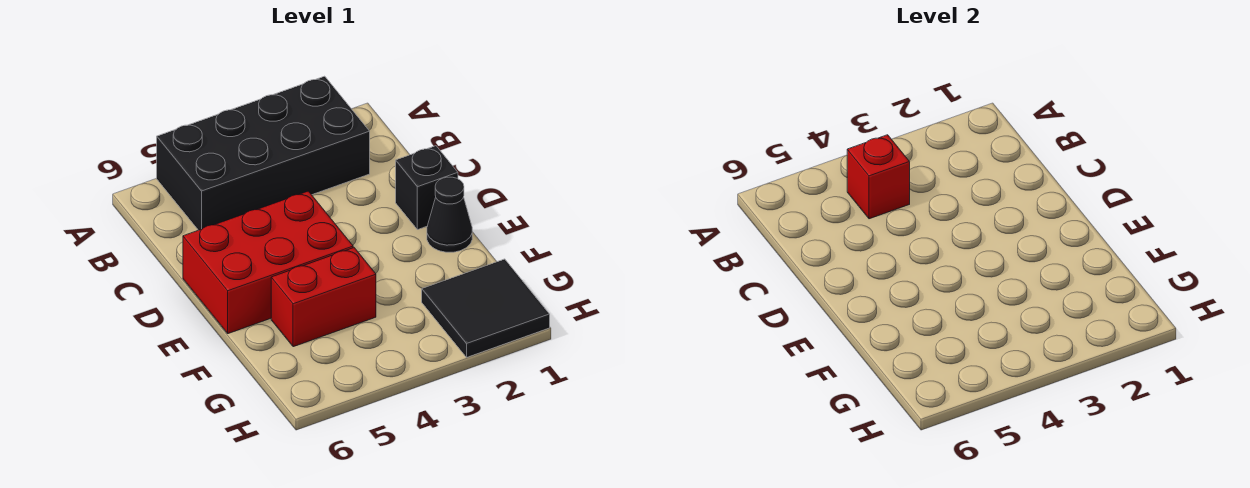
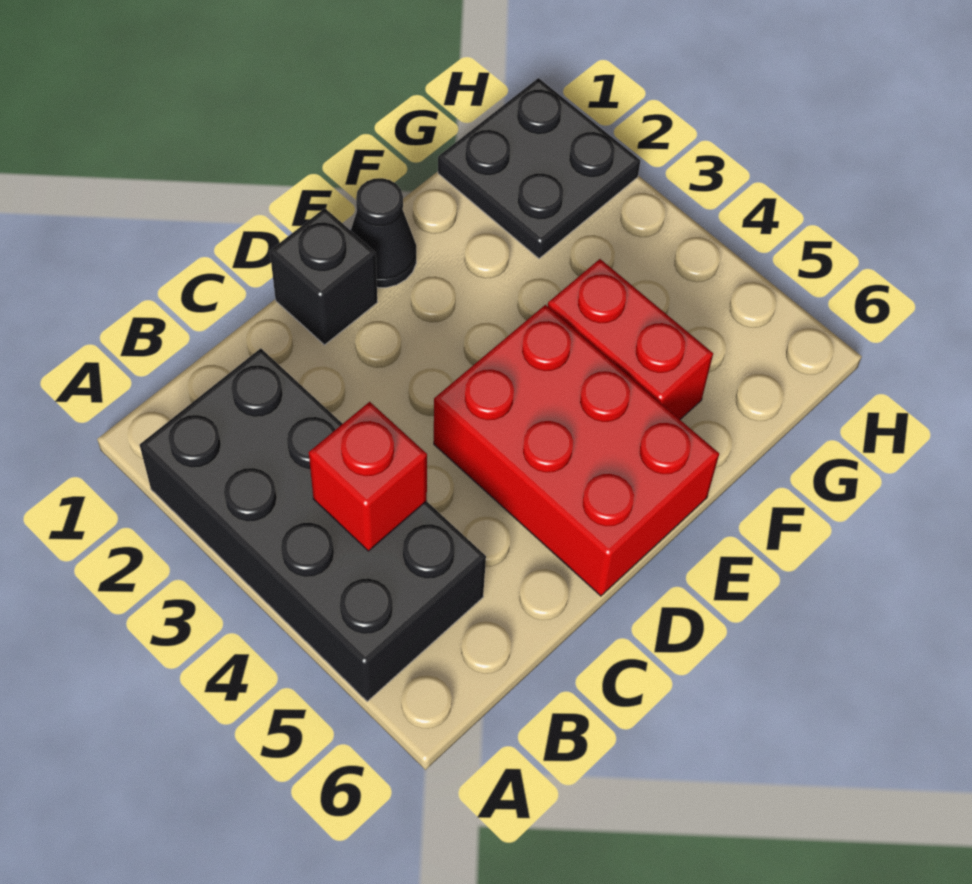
black tile G1:H2 level 1 -> black plate G1:H2 level 1

